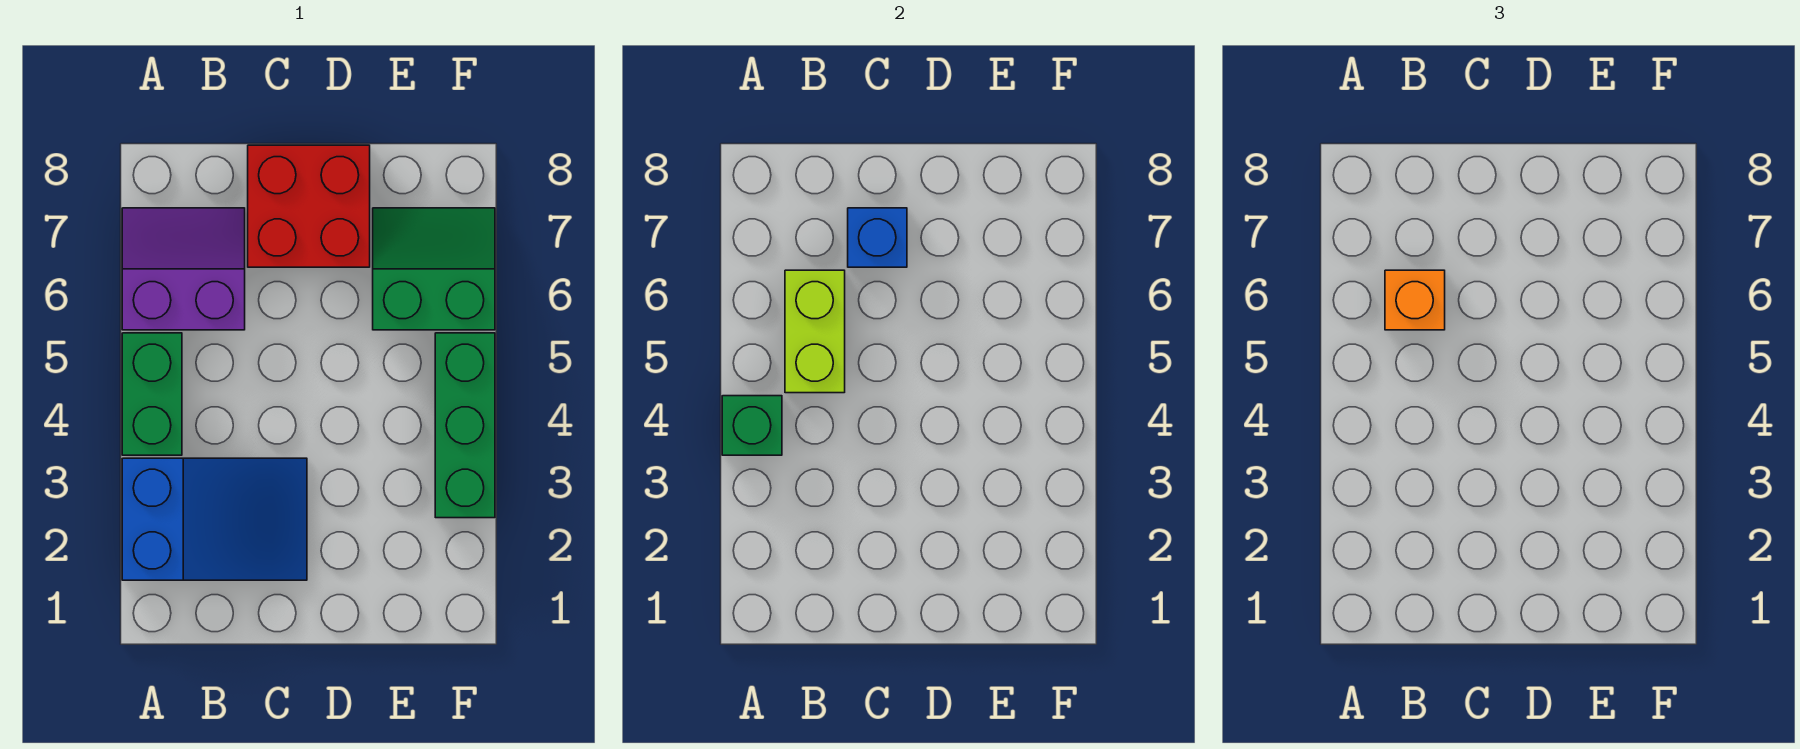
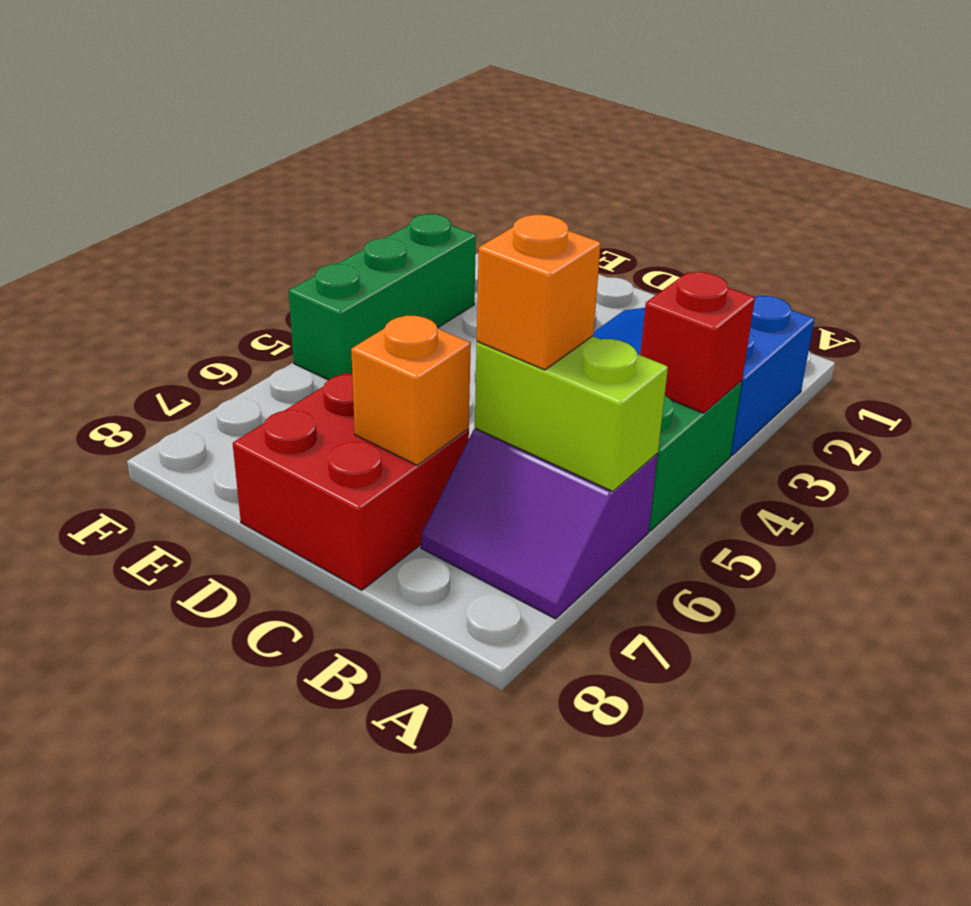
green brick A4 level 2 -> red brick A4 level 2
lime brick B5:B6 level 2 -> lime brick A6:B6 level 2
blue brick C7 level 2 -> orange brick C7 level 2
green slope E6:F7 level 1 top 6 -> none

